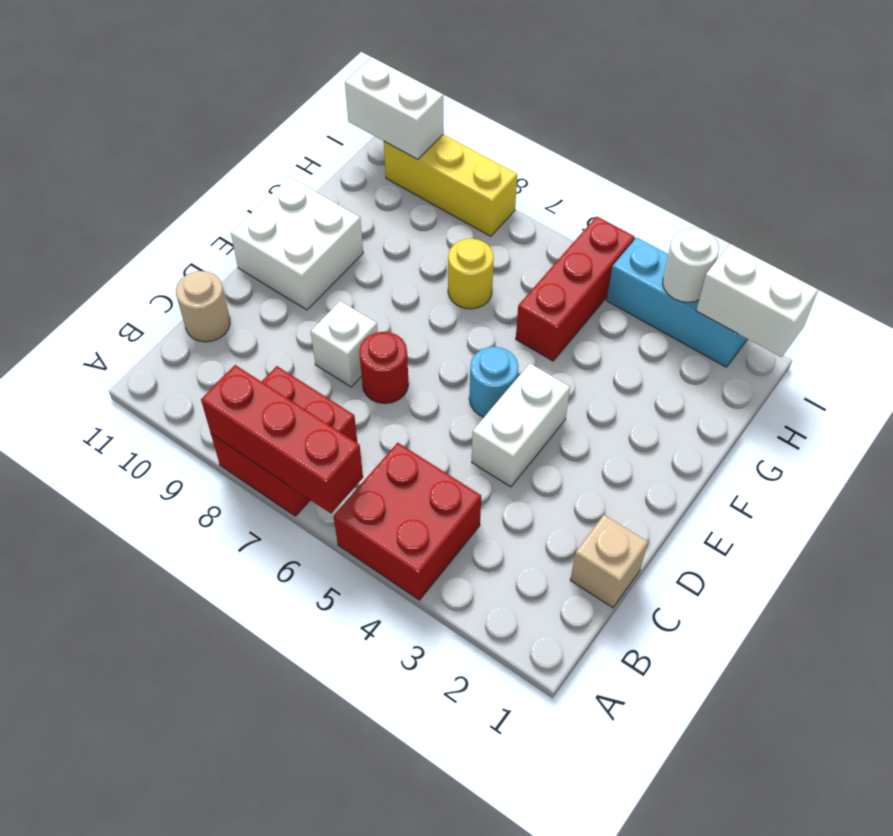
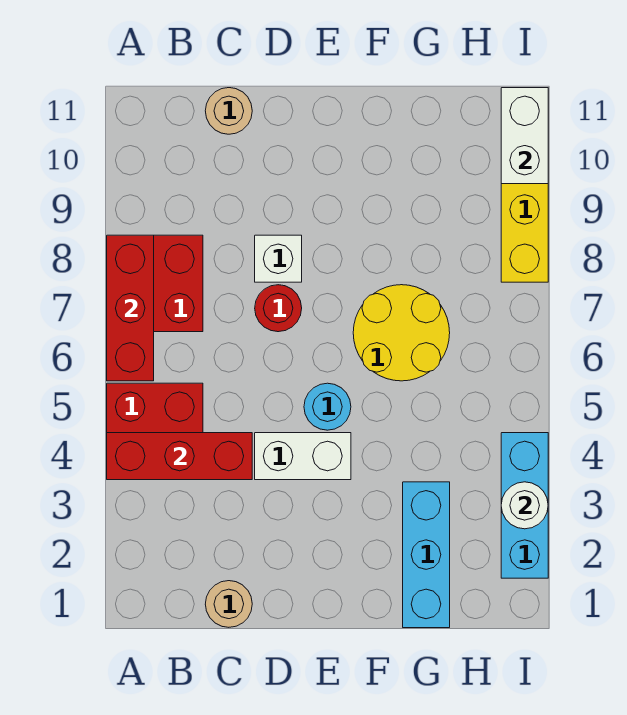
tan brick C1 level 1 -> tan round brick C1 level 1
white brick E10:F11 level 1 -> none
none -> cyan brick G1:G3 level 1
red brick G5:I5 level 1 -> red brick A4:C4 level 2
yellow round brick G7 level 1 -> yellow round brick F6:G7 level 1
white brick I1:I2 level 2 -> none

